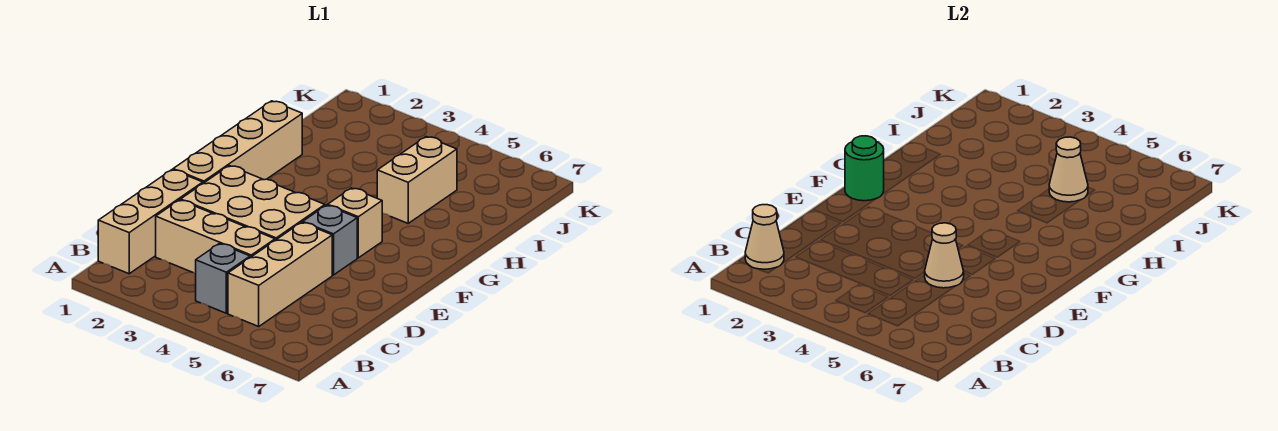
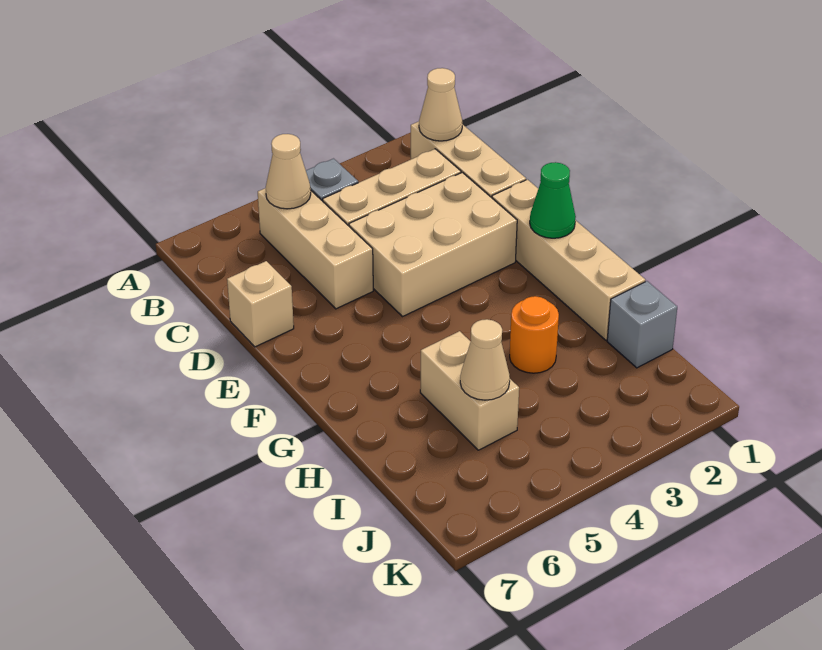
tan cone D5 level 2 -> tan cone B5 level 2
grey brick E5 level 1 -> grey brick I1 level 1
green round brick F1 level 2 -> green cone F1 level 2
tan brick F5 level 1 -> tan brick D7 level 1
none -> orange round brick H3 level 1

